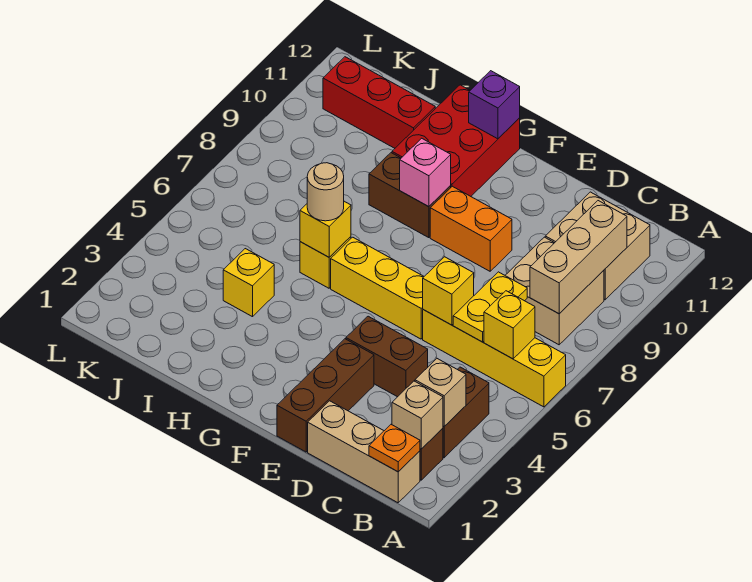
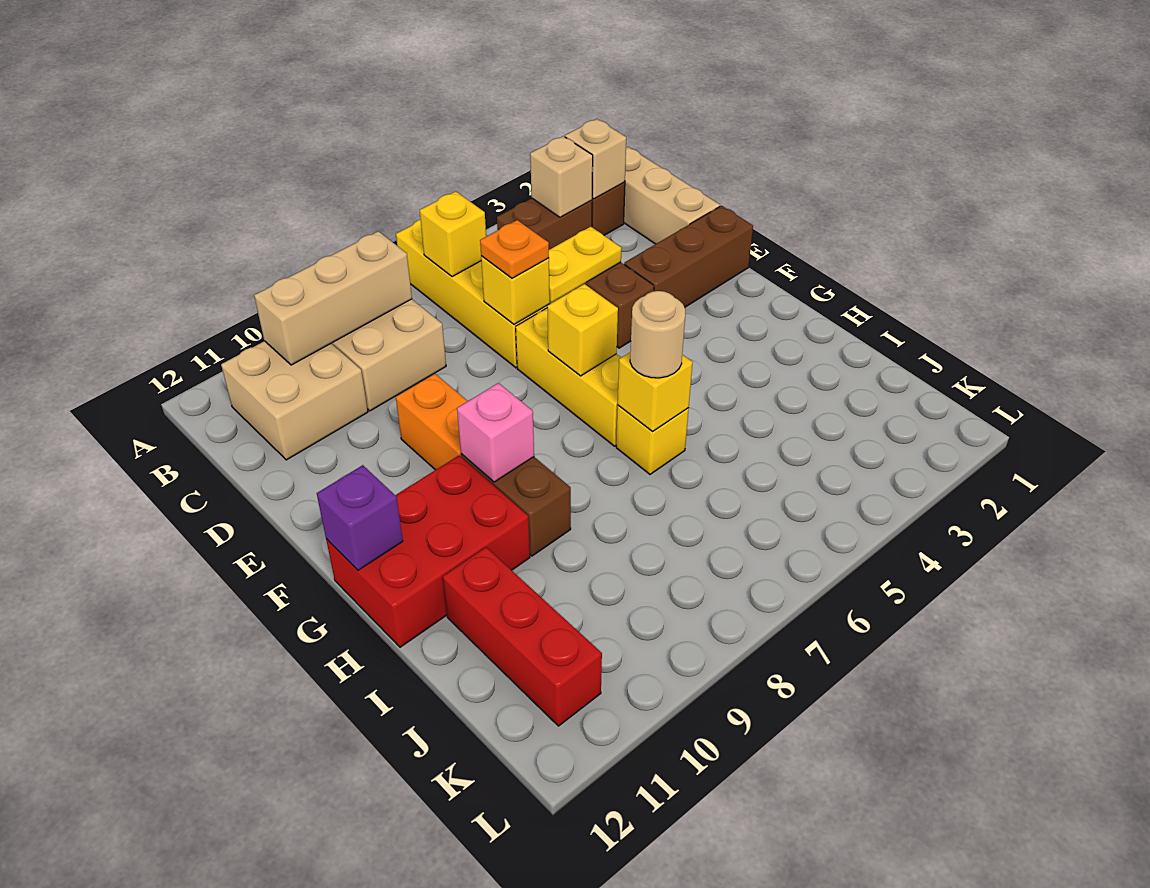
orange plate B1 level 2 -> orange plate D6 level 3
yellow plate C6:C7 level 2 -> yellow plate D4:D5 level 2
yellow brick I4 level 1 -> yellow brick F6 level 2

